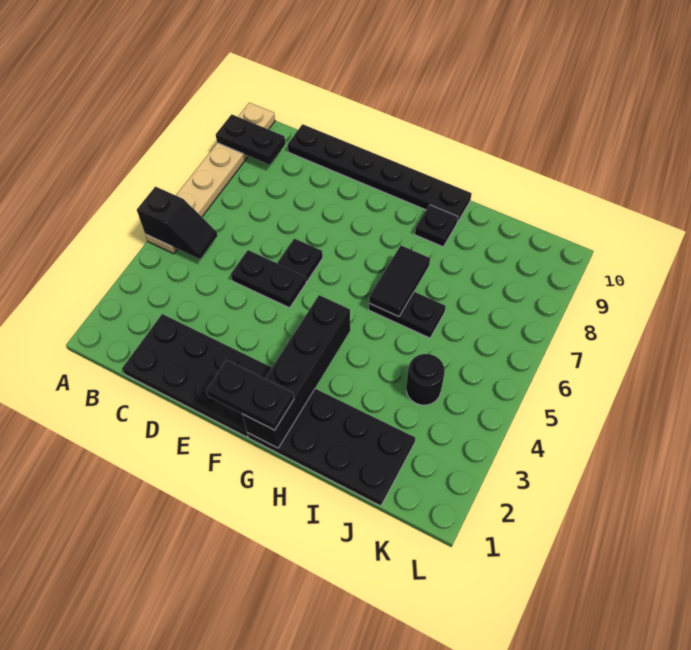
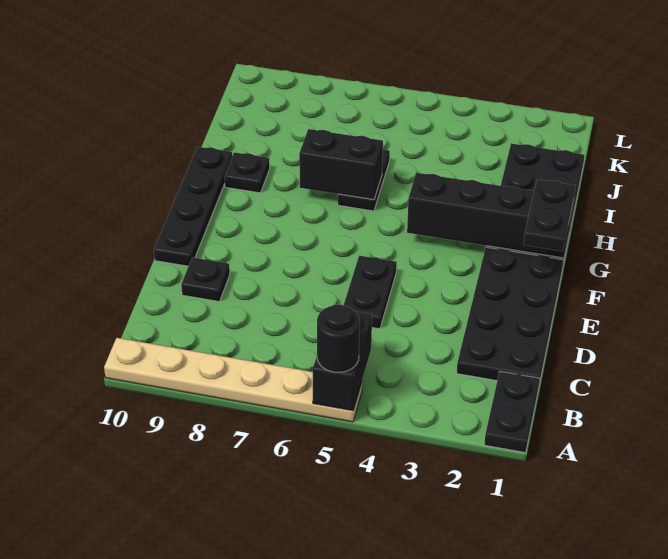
black slope A5:B5 level 2 top A -> black brick A5:B5 level 2
black plate A9:B9 level 2 -> black plate A1:B1 level 1
black plate C10:H10 level 1 -> black plate E10:H10 level 1
black plate E6 level 1 -> black plate D9 level 1
black tile H6:H7 level 2 -> black brick H6:H7 level 2
black round brick J4 level 1 -> black round brick A5 level 3

